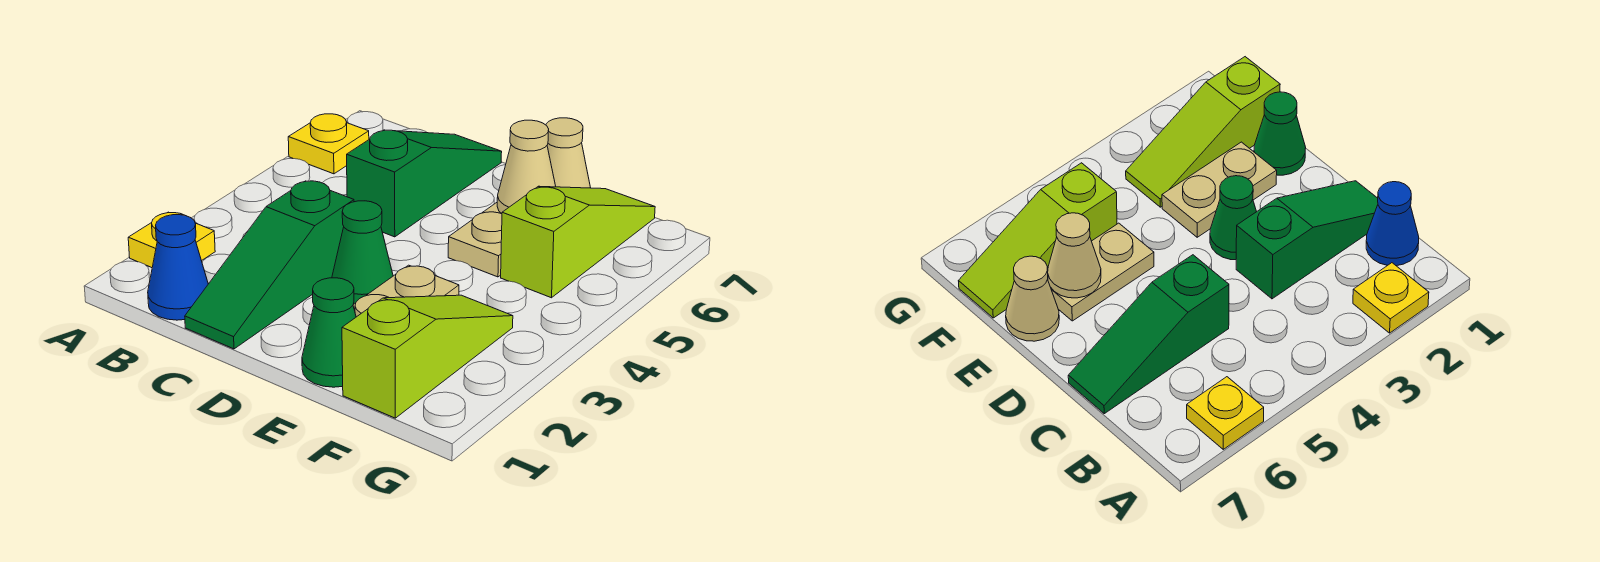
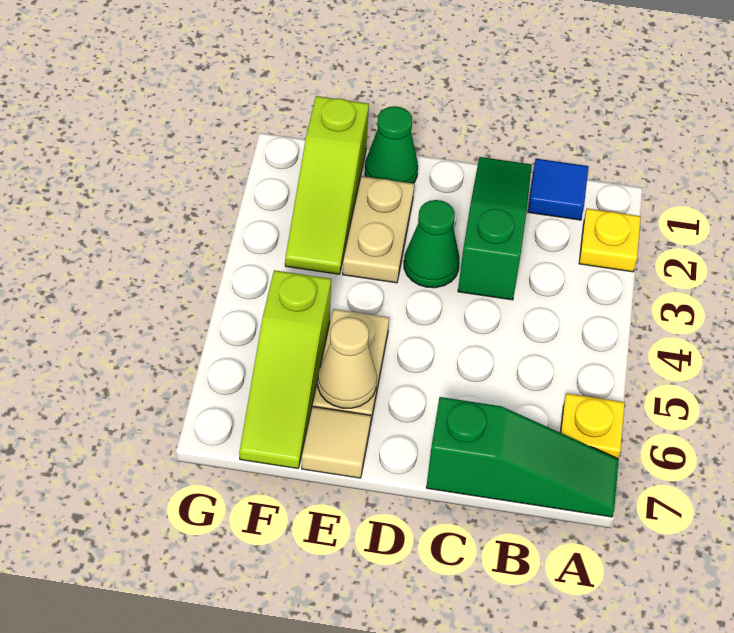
blue cone B1 level 1 -> blue tile B1 level 1
green slope C5:C7 level 1 top 5 -> green slope A7:C7 level 1 top C
tan cone E7 level 1 -> tan tile E7 level 1

